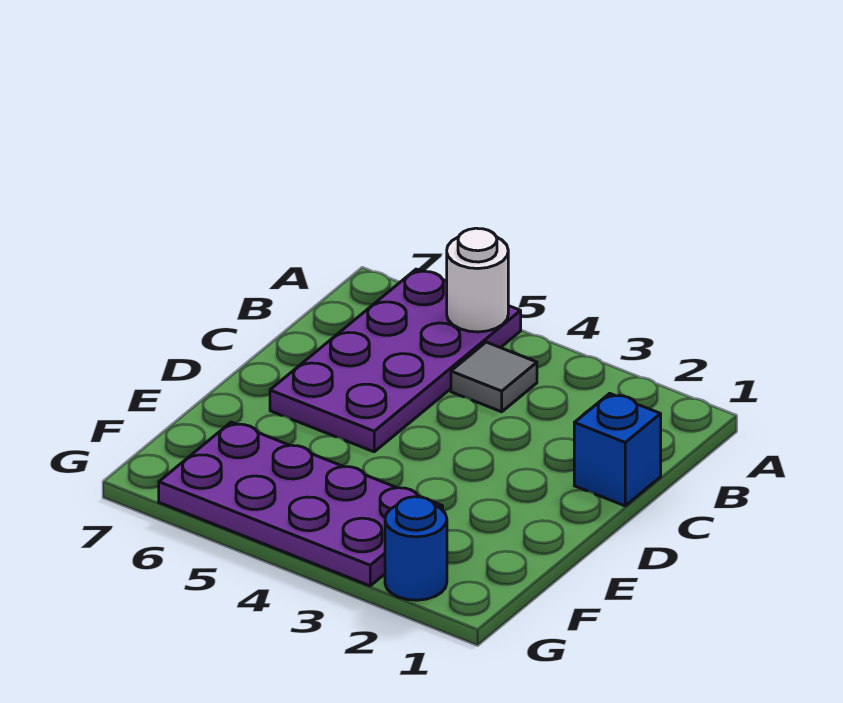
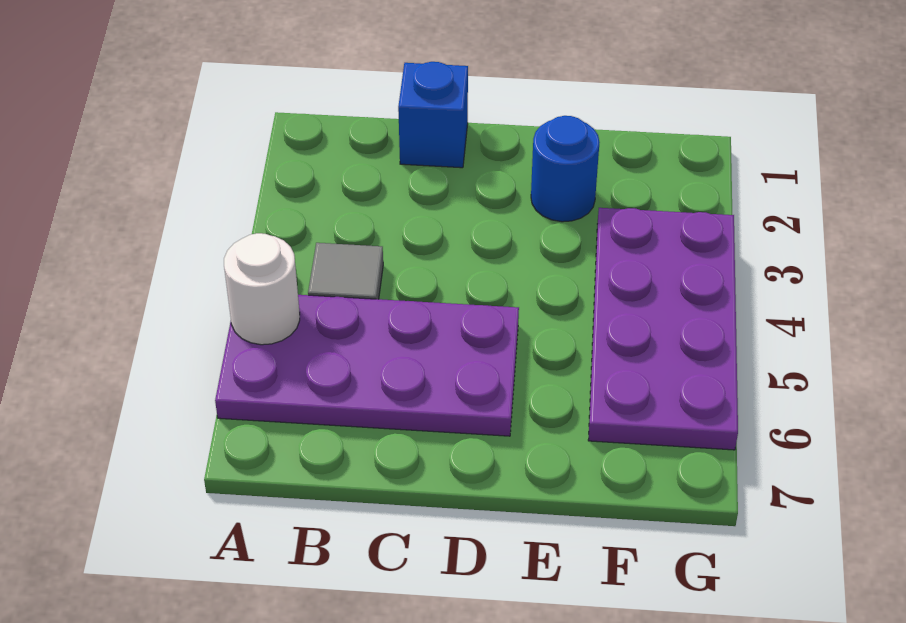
blue round brick G2 level 1 -> blue round brick E2 level 1

